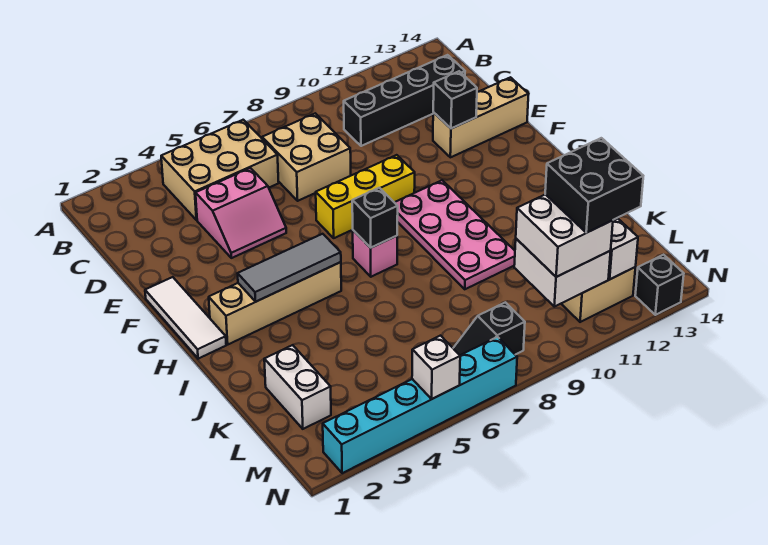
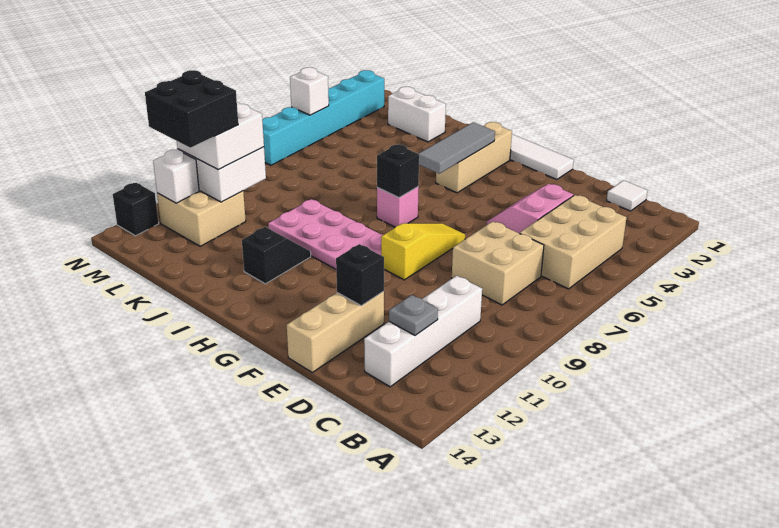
none -> white tile C1 level 1
black brick C10:C13 level 1 -> white brick C10:C13 level 1
none -> grey plate C12 level 2
yellow brick F7:F9 level 1 -> yellow slope F7:F9 level 1 top 9
tan brick H2:H5 level 1 -> tan brick H2:H4 level 1
black slope M7:M8 level 1 top 8 -> black slope I11:I12 level 1 top 12

